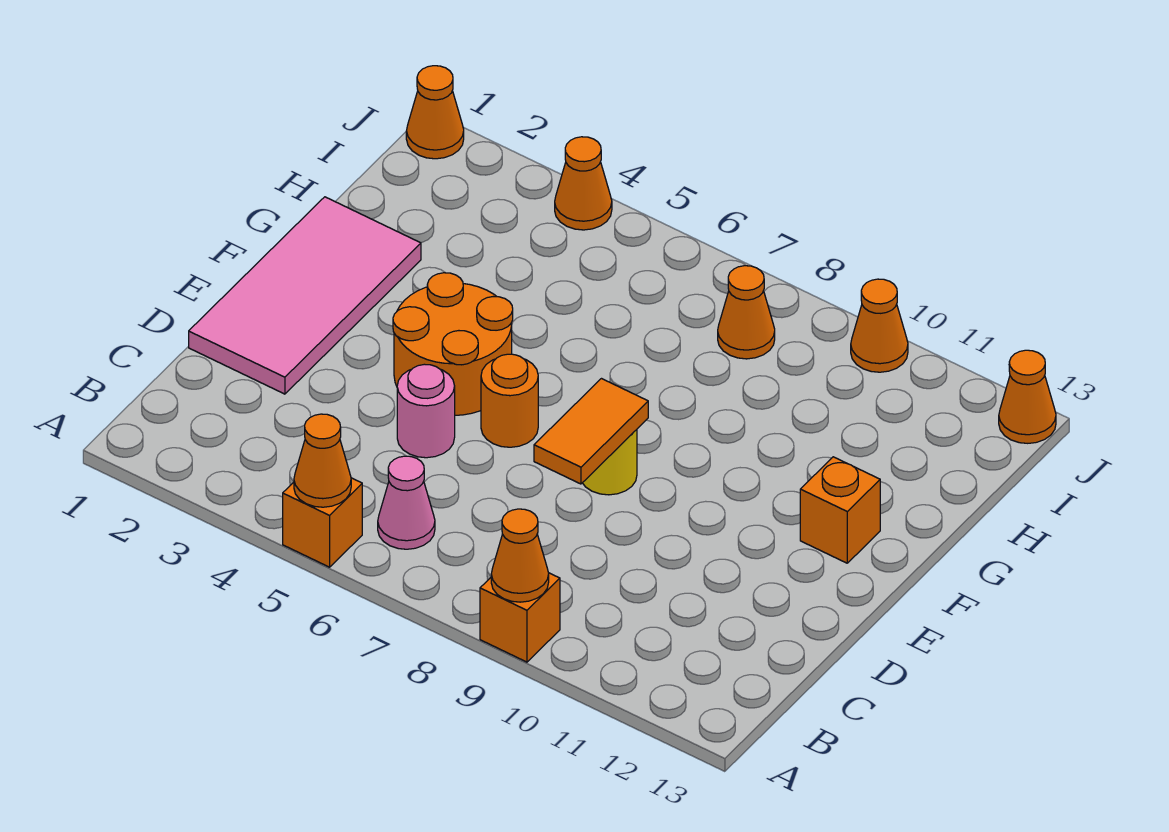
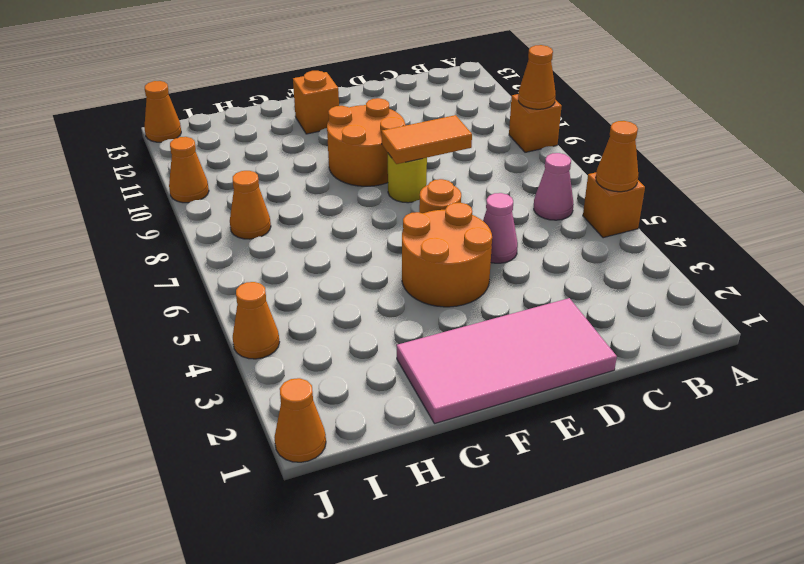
pink round brick D5 level 1 -> pink cone D5 level 1
none -> orange round brick E9:F10 level 1

